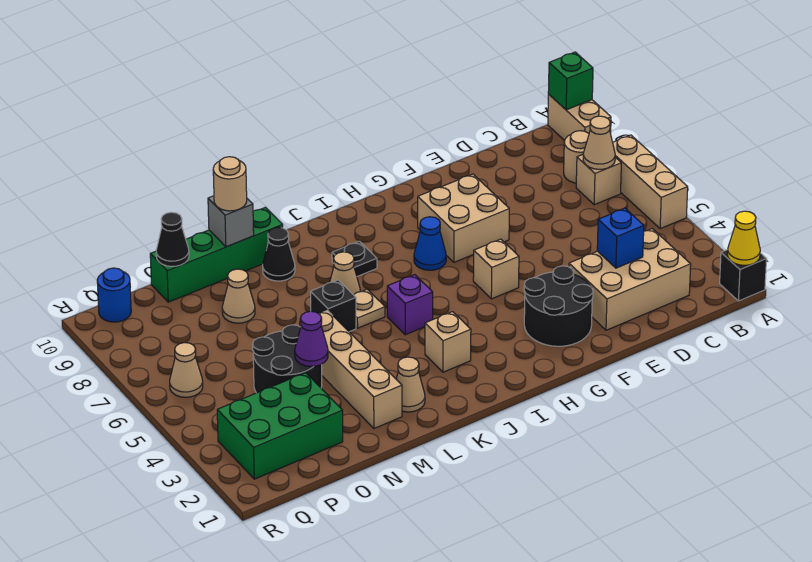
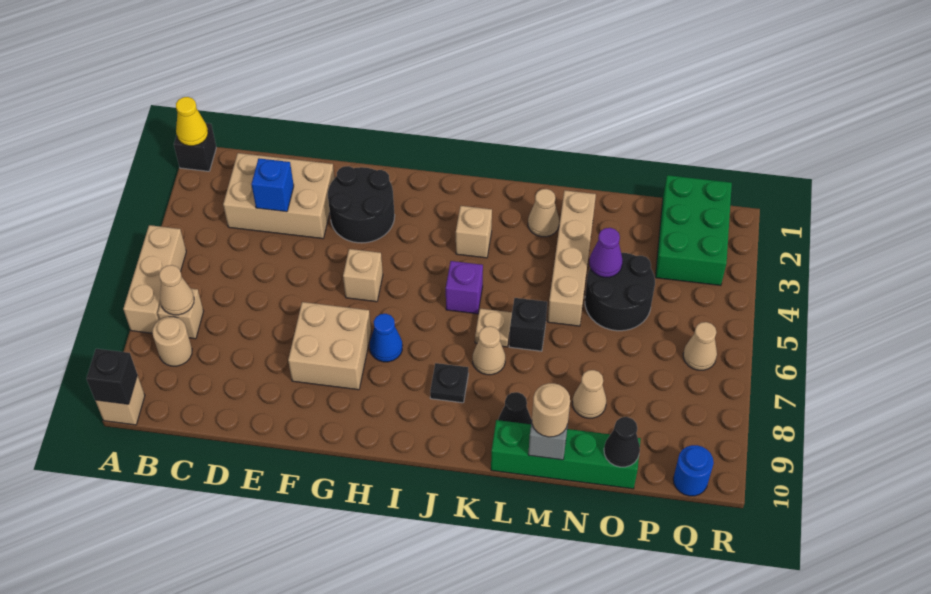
tan brick A9:A10 level 1 -> tan brick A10 level 1
green brick A10 level 2 -> black brick A10 level 2
green brick O2:Q3 level 1 -> green brick P1:Q3 level 1

